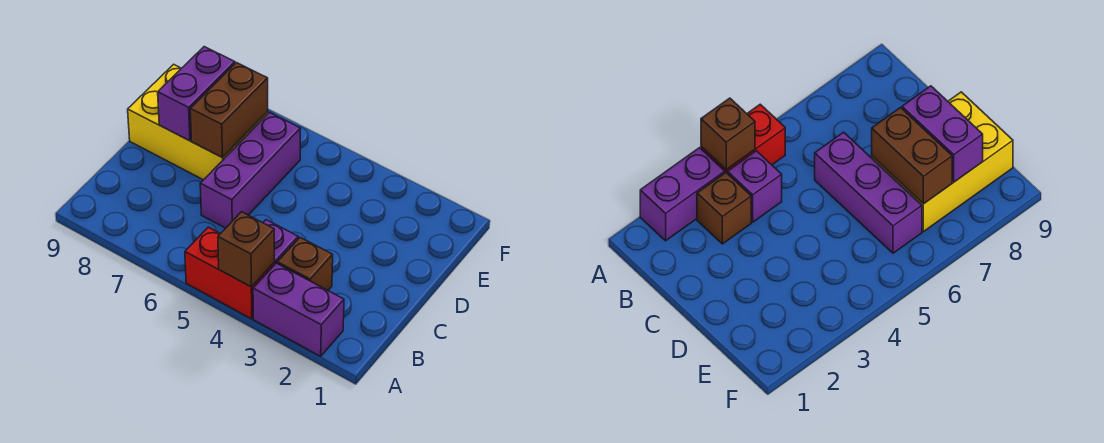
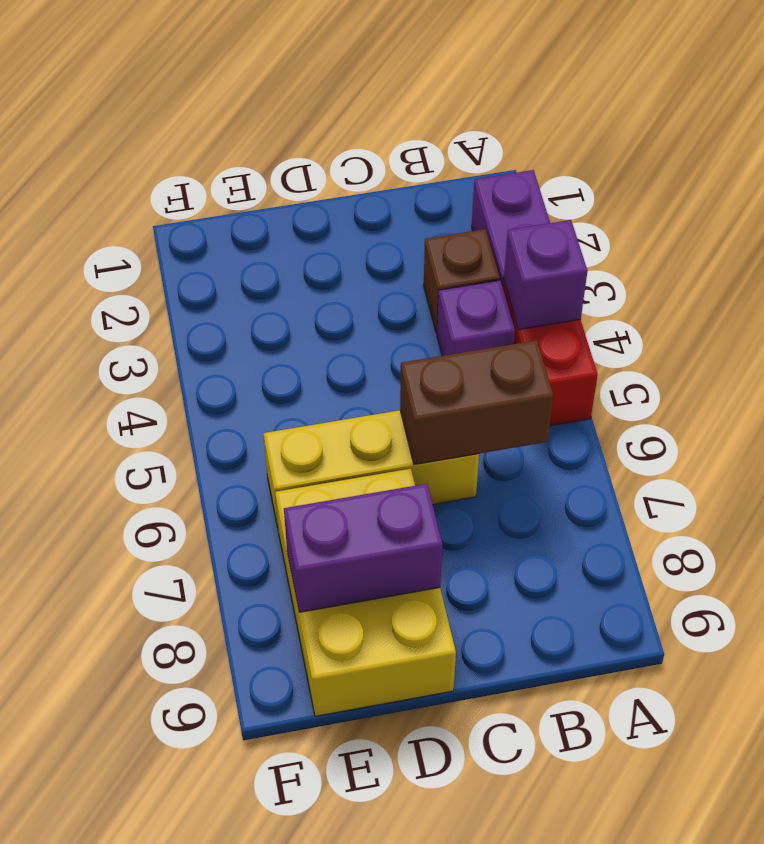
brown brick A4 level 2 -> purple brick A4 level 2
purple brick C6:E6 level 1 -> yellow brick C6:E6 level 1
brown brick D7:E7 level 2 -> brown brick B6:C6 level 2

